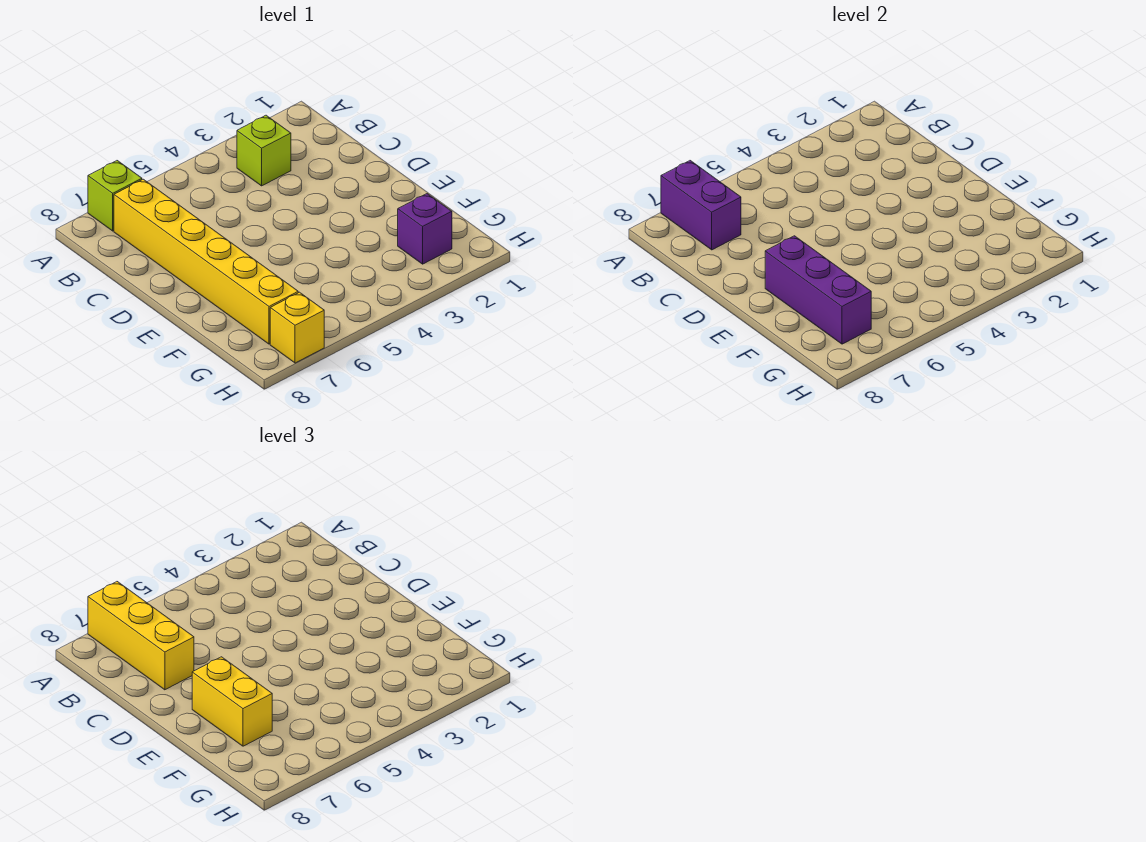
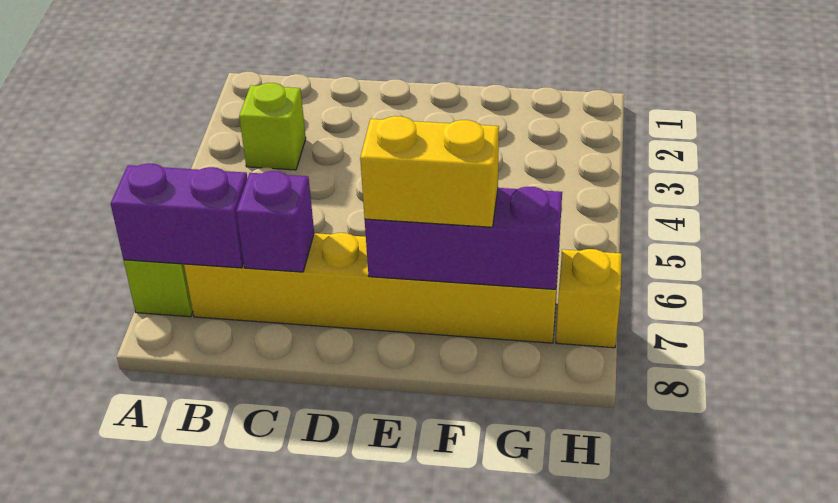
yellow brick A7:C7 level 3 -> none
purple brick G2 level 1 -> purple brick C7 level 2

